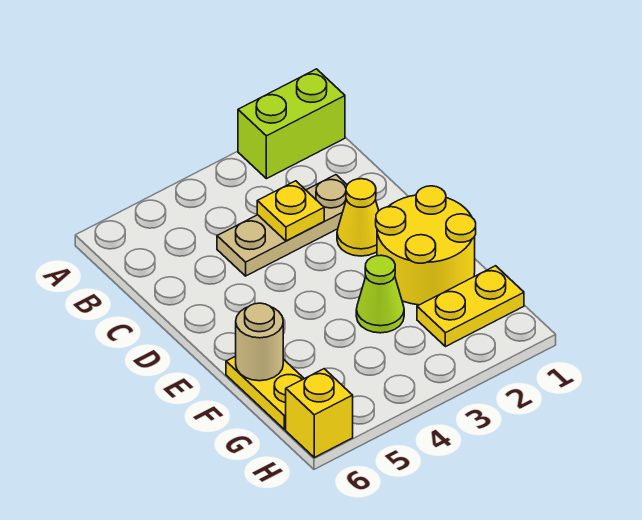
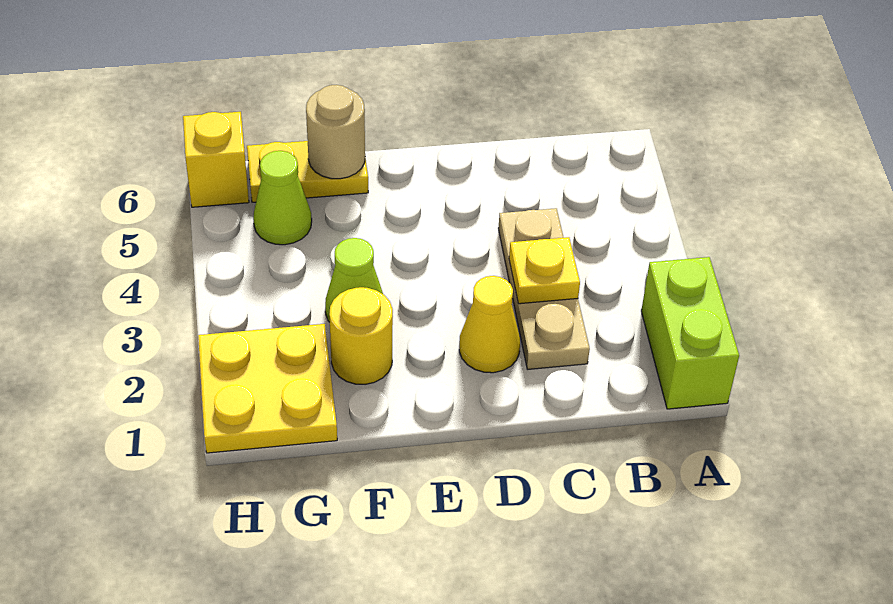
yellow round brick E1:F2 level 1 -> yellow round brick F2 level 1
yellow plate G1:G2 level 1 -> yellow plate G1:H2 level 1
none -> lime cone G5 level 1

